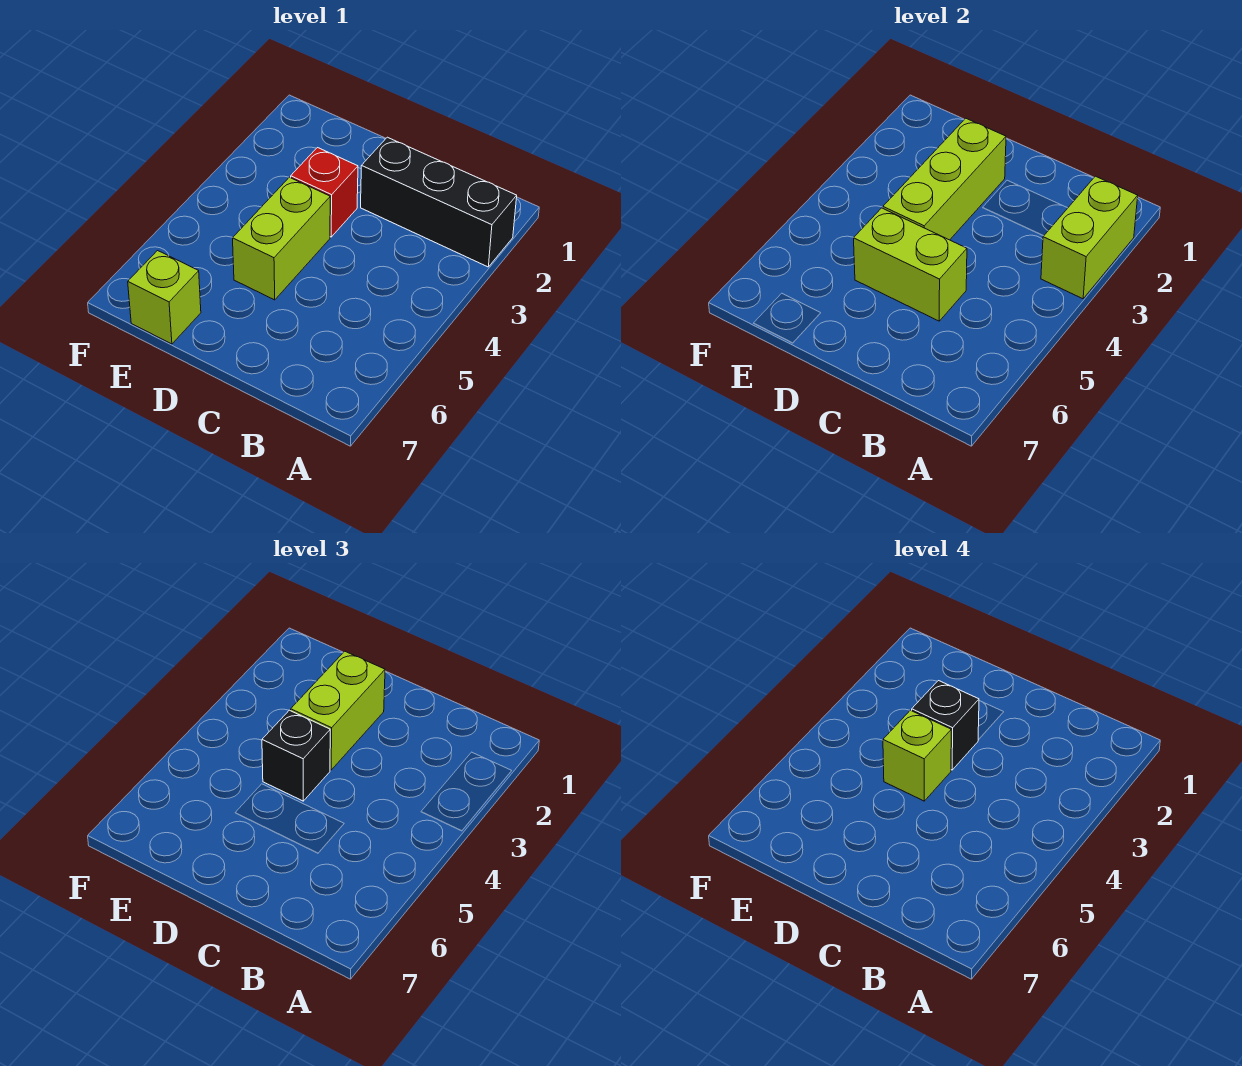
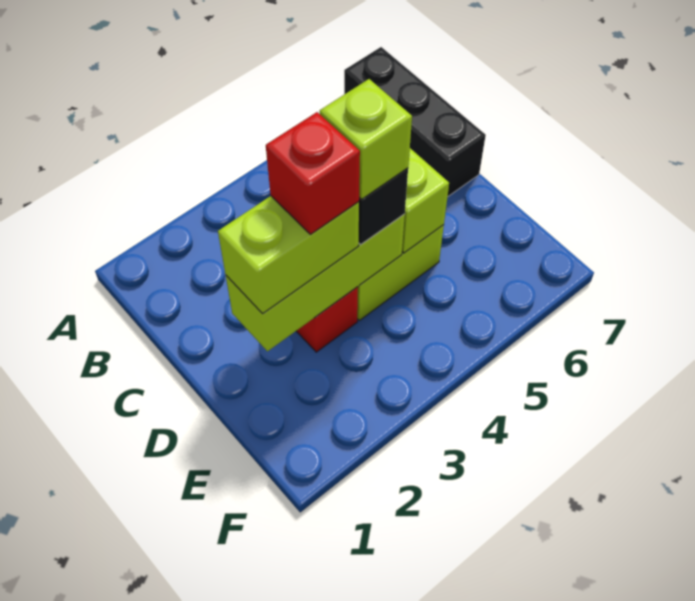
black brick A2:C2 level 1 -> black brick A7:C7 level 1
lime brick A2:A3 level 2 -> none
black brick D3 level 4 -> red brick D3 level 4
lime brick E7 level 1 -> none

